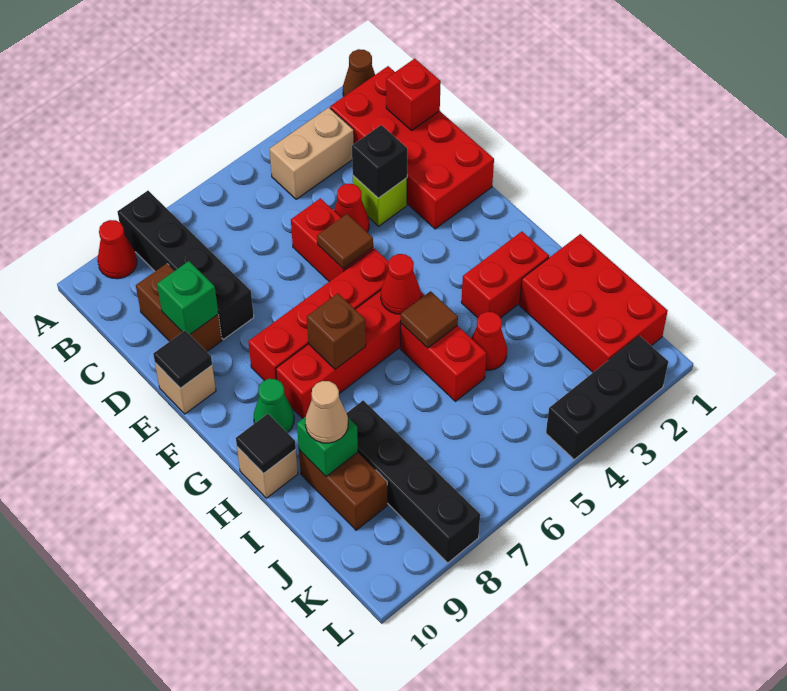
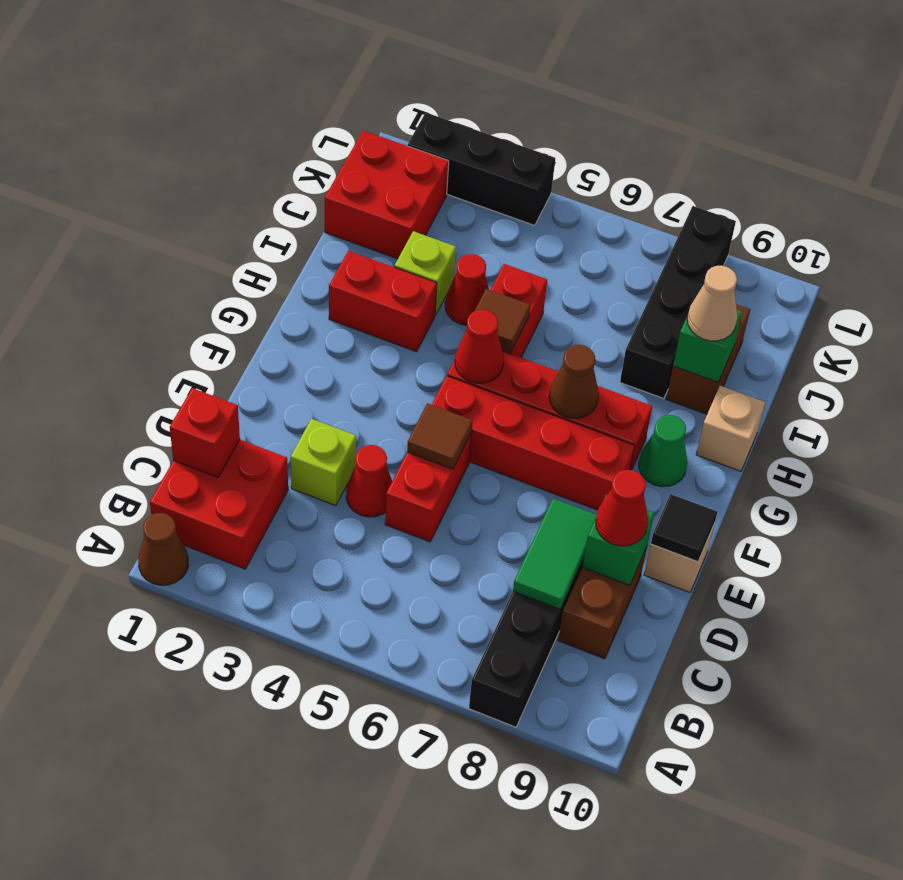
red cone A9 level 1 -> red cone D9 level 3
red brick B1:E2 level 1 -> red brick B1:C2 level 1
tan brick B3:B4 level 1 -> none
none -> green tile C8:D8 level 2
black brick D3 level 2 -> none
brown brick G7 level 2 -> brown cone G7 level 2
black tile H10 level 2 -> none
red brick I1:K2 level 1 -> red brick J1:K2 level 1
none -> lime brick I3 level 1

